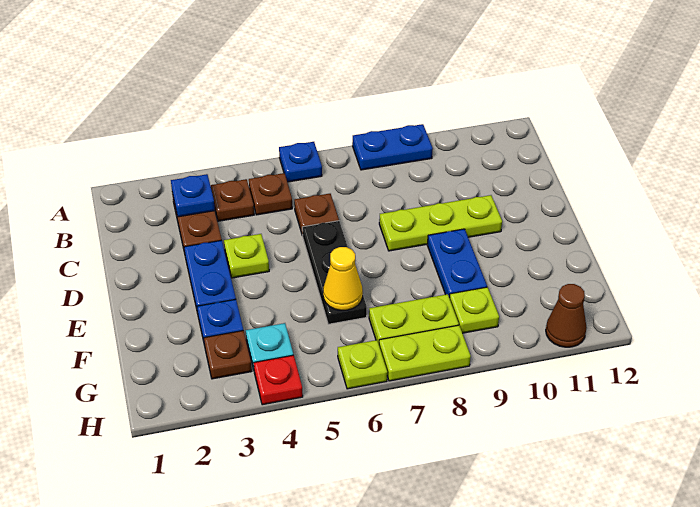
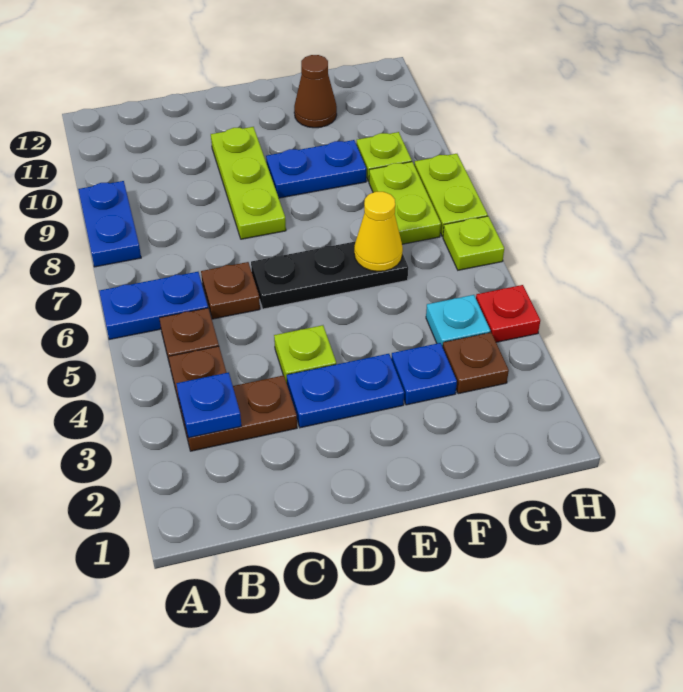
blue plate A6 level 1 -> blue plate A6:B6 level 1
brown cone H11 level 1 -> brown cone F11 level 1

